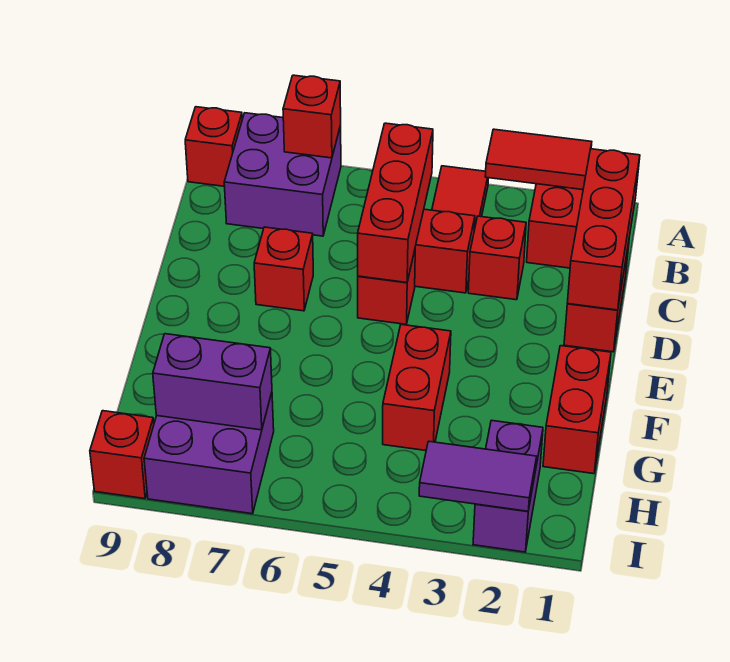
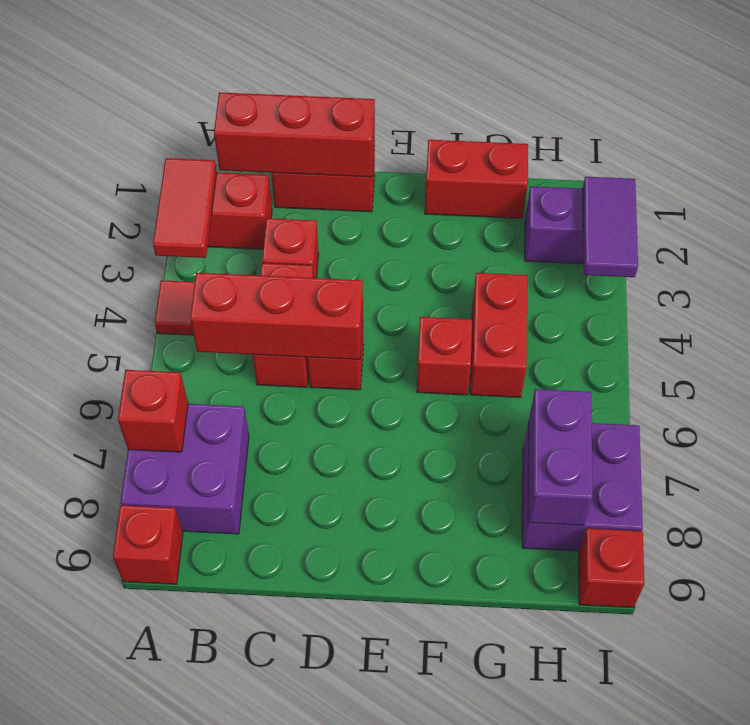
red brick D7 level 1 -> red brick F5 level 1
red brick F4:G4 level 1 -> red brick G4:G5 level 1

